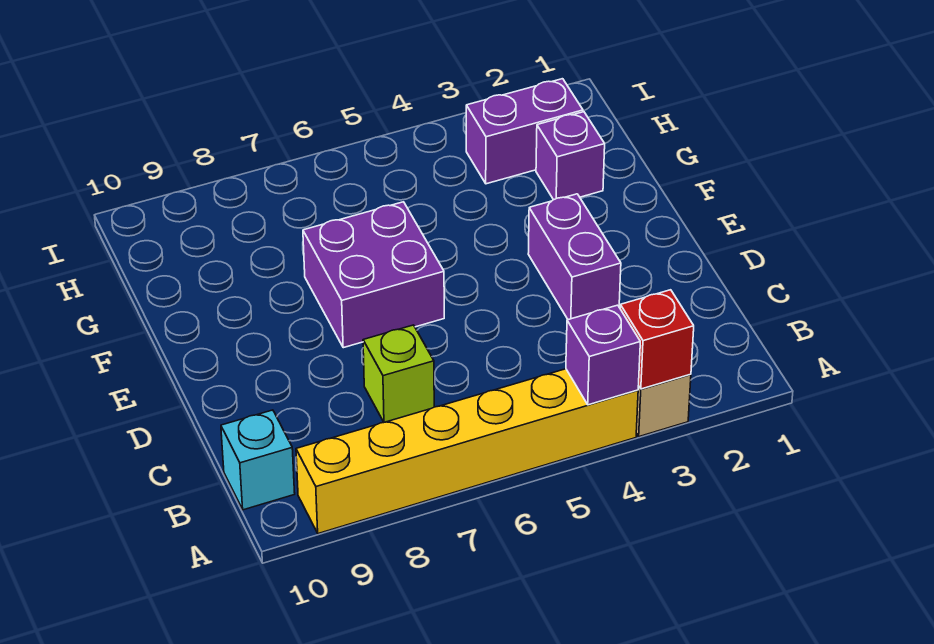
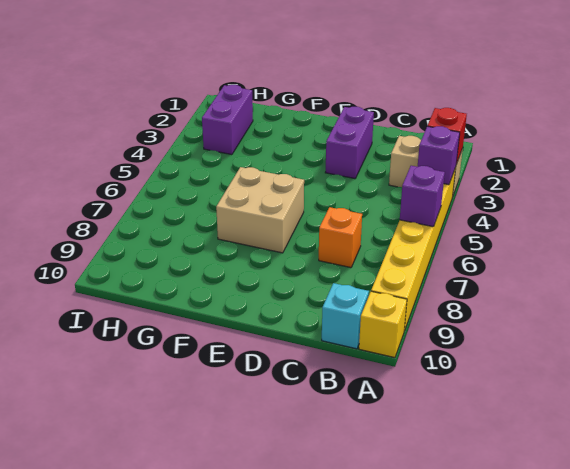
none -> yellow brick A10 level 1
lime brick C7 level 1 -> orange brick C7 level 1
purple brick D3:E3 level 1 -> purple brick D2:D3 level 1
purple brick E6:F7 level 1 -> tan brick E6:F7 level 1
purple brick G2 level 1 -> purple brick A6 level 2

